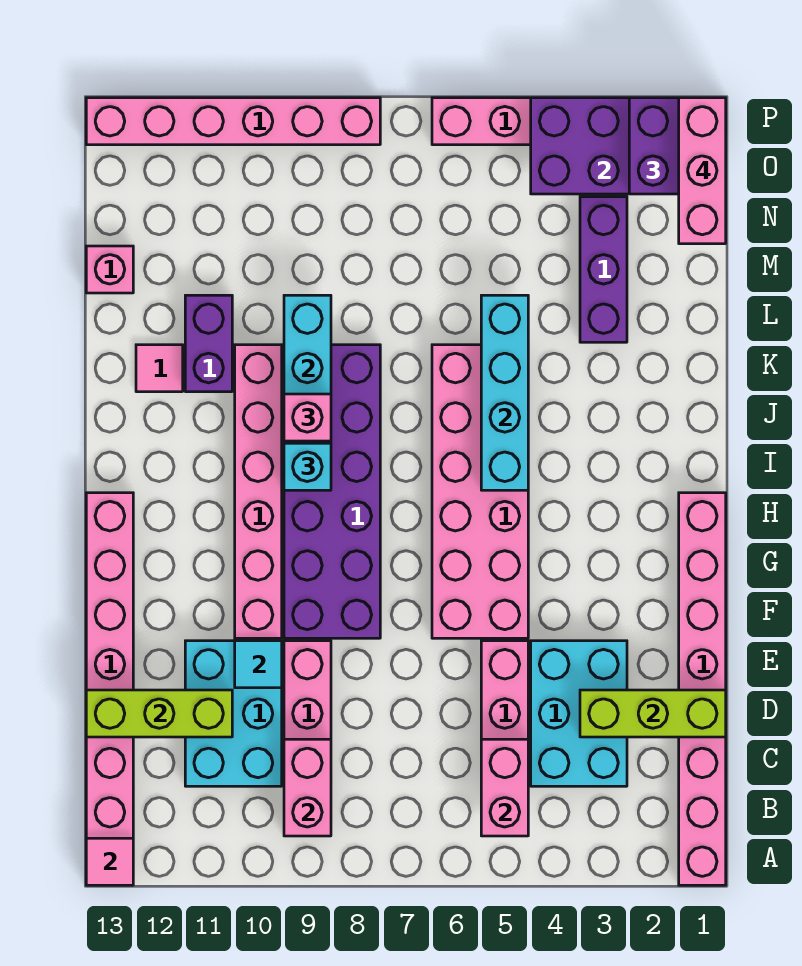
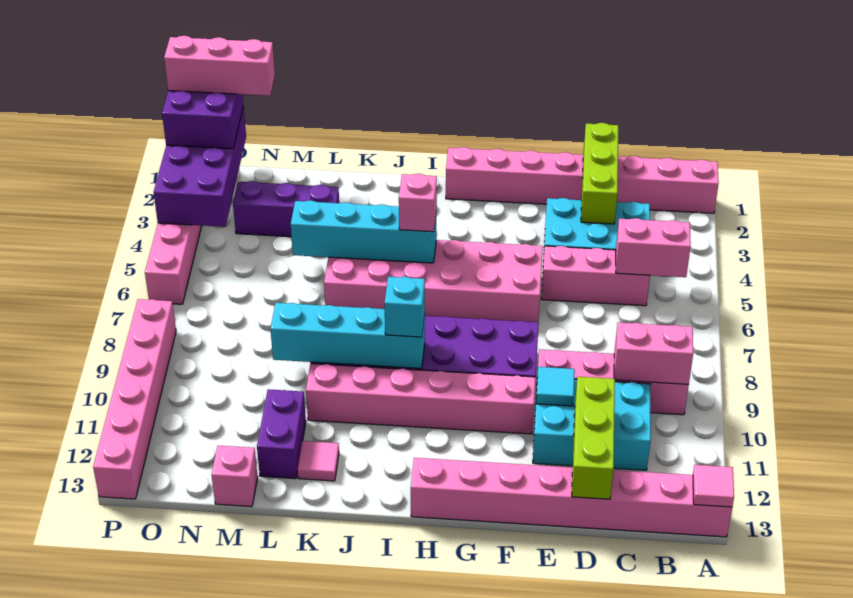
pink brick J9 level 3 -> pink brick I5 level 3
purple brick K11:L11 level 1 -> purple brick L11:L12 level 1

